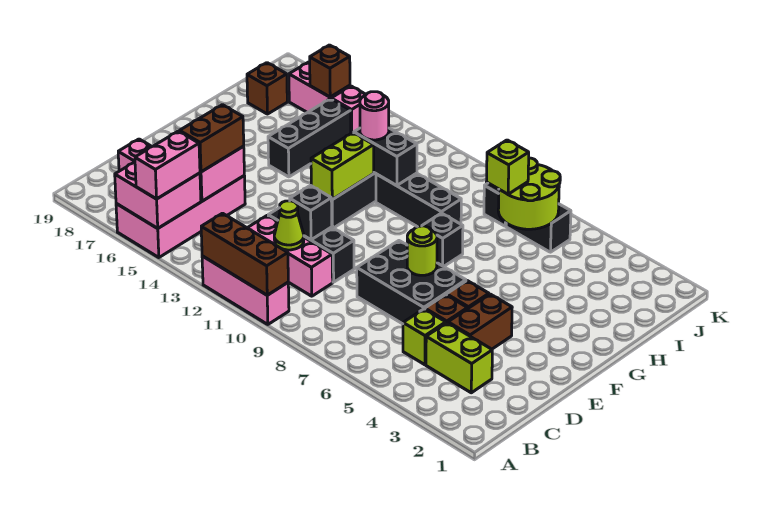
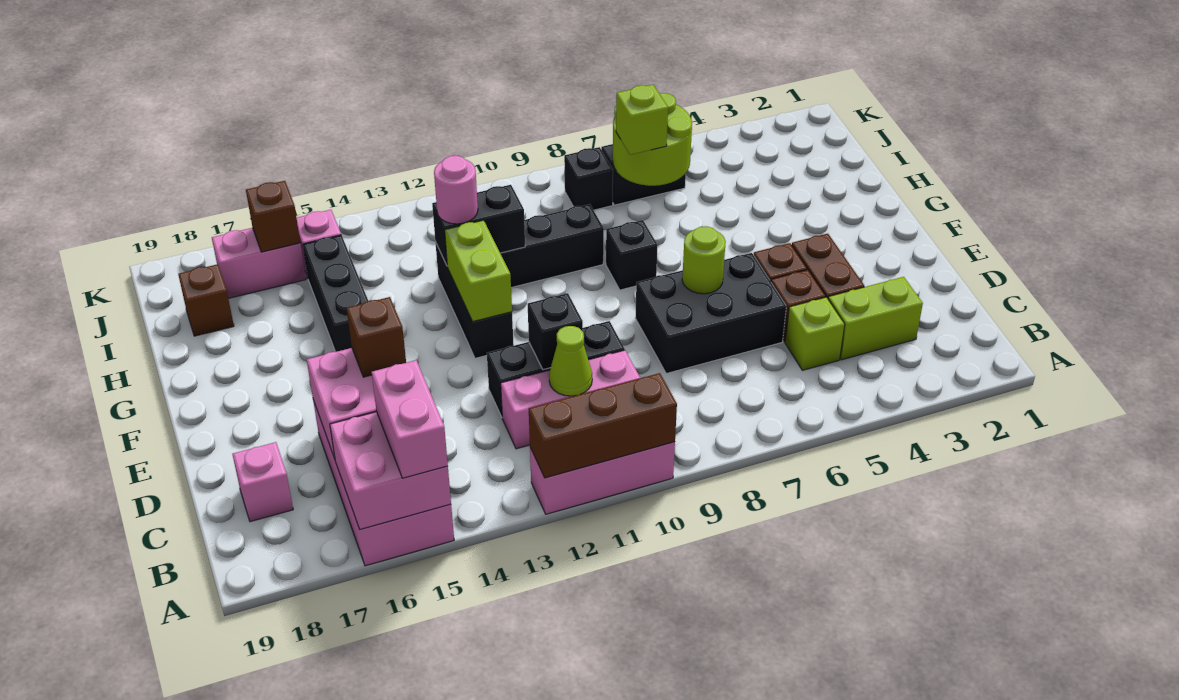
brown brick C15:D15 level 3 -> brown brick D15 level 3

